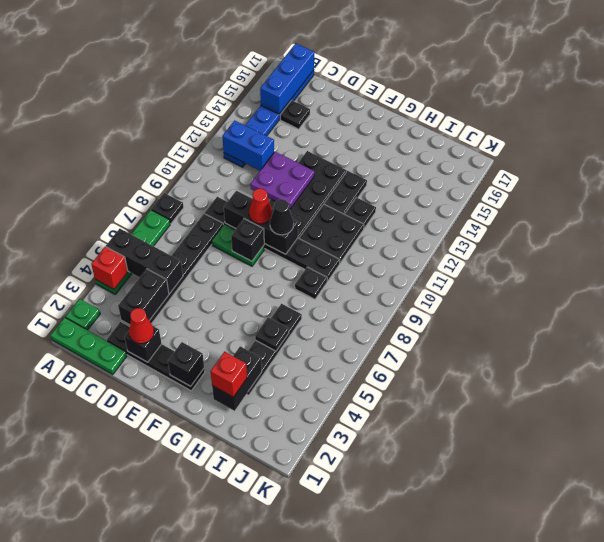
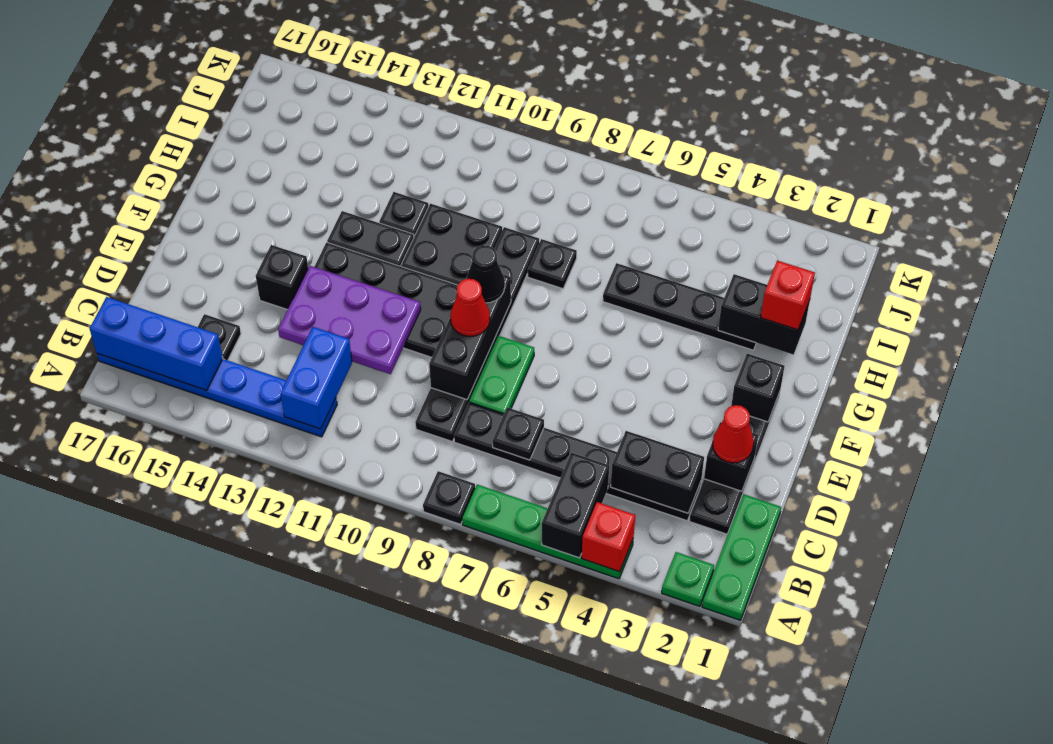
black brick A5:C5 level 2 -> black brick A5:B5 level 2
purple plate D11:E12 level 2 -> purple plate D11:E13 level 2
black brick E8 level 2 -> black brick E14 level 1
black plate H5 level 2 -> black plate C7 level 2

